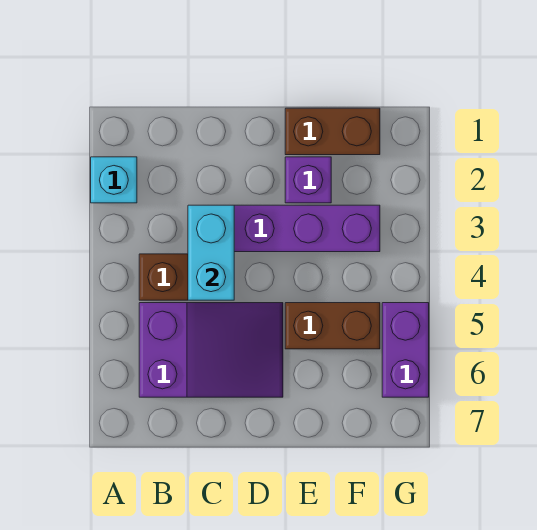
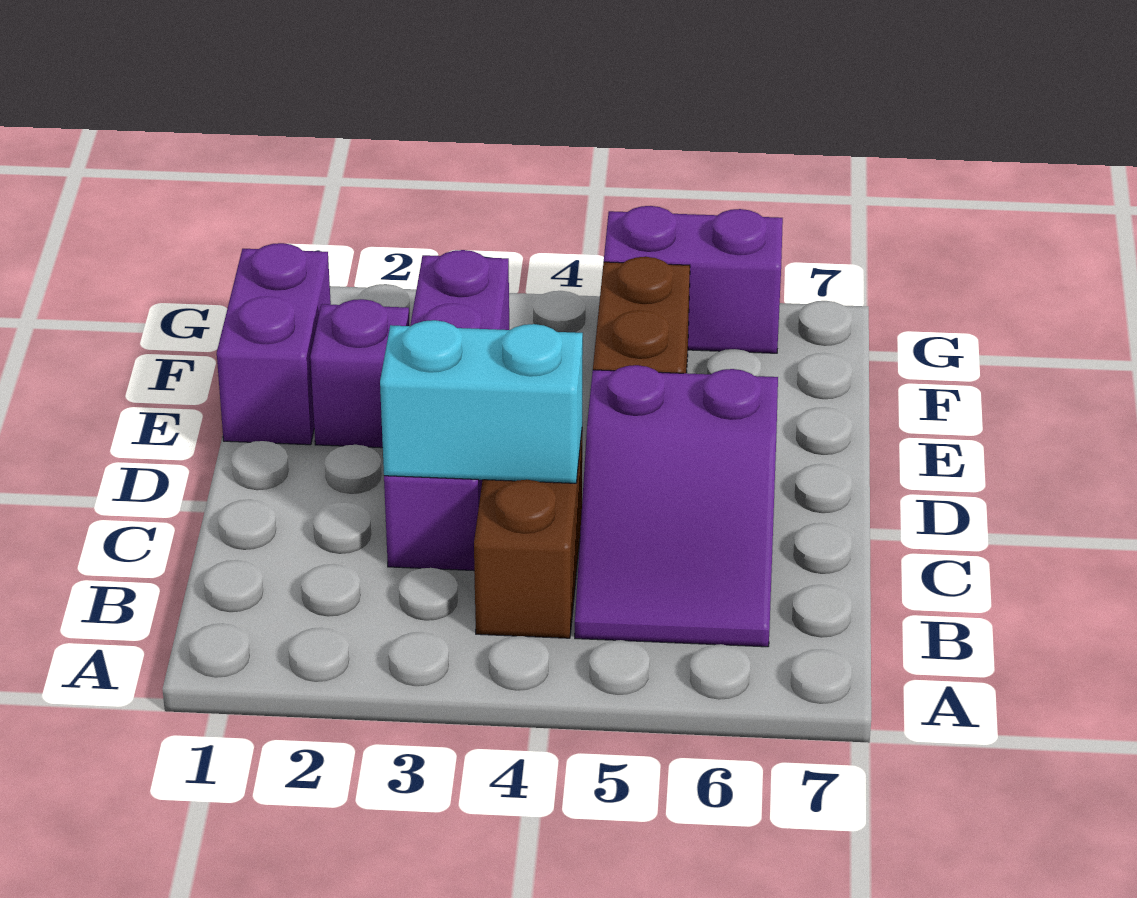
cyan brick A2 level 1 -> none
purple slope B5:D6 level 1 top B -> purple slope B5:D6 level 1 top D
brown brick E1:F1 level 1 -> purple brick E1:F1 level 1

